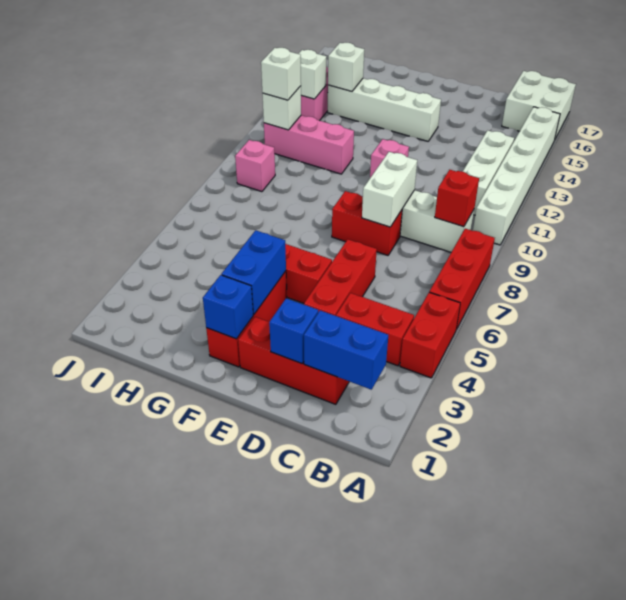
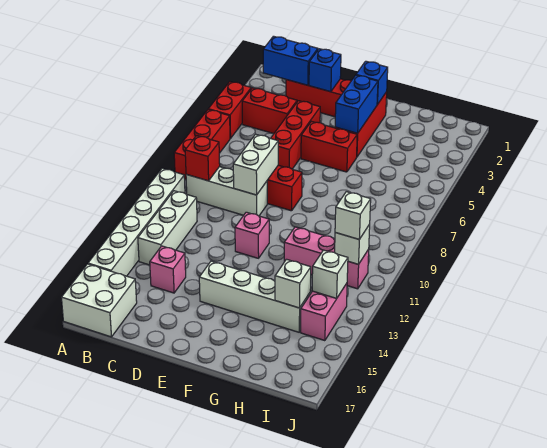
pink brick I9 level 1 -> pink brick C14 level 1

